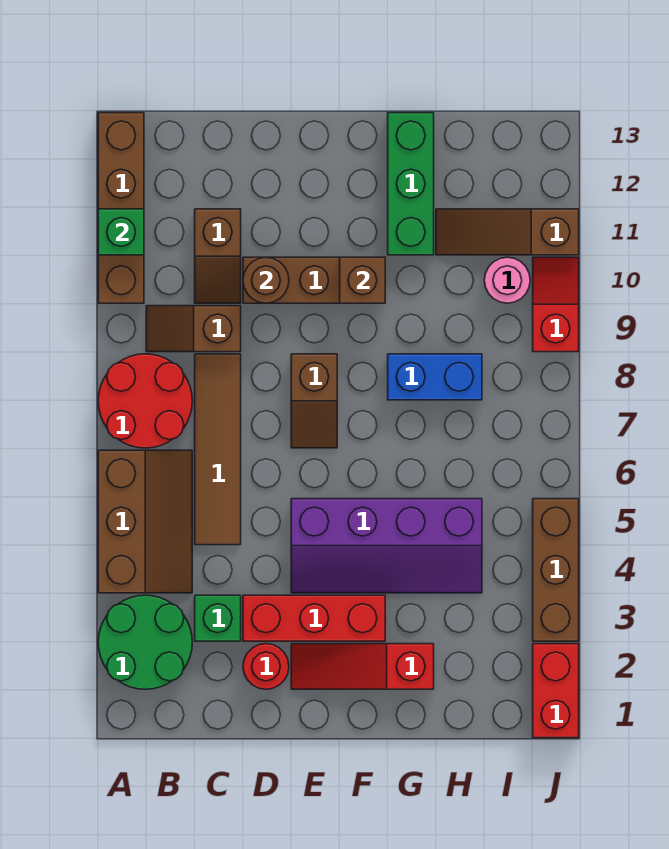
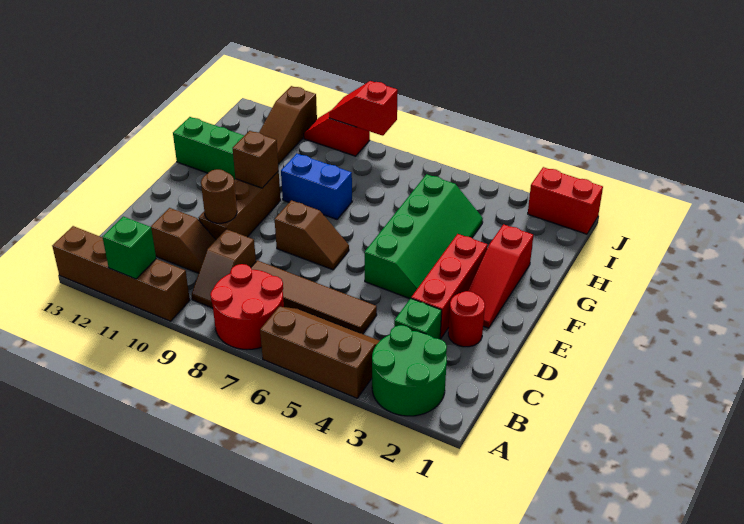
purple slope E4:H5 level 1 top 5 -> green slope E4:H5 level 1 top 5
blue brick G8:H8 level 1 -> blue brick G8:G9 level 1
pink round brick I10 level 1 -> none
brown brick J3:J5 level 1 -> none
none -> red slope J8:J9 level 2 top 8

